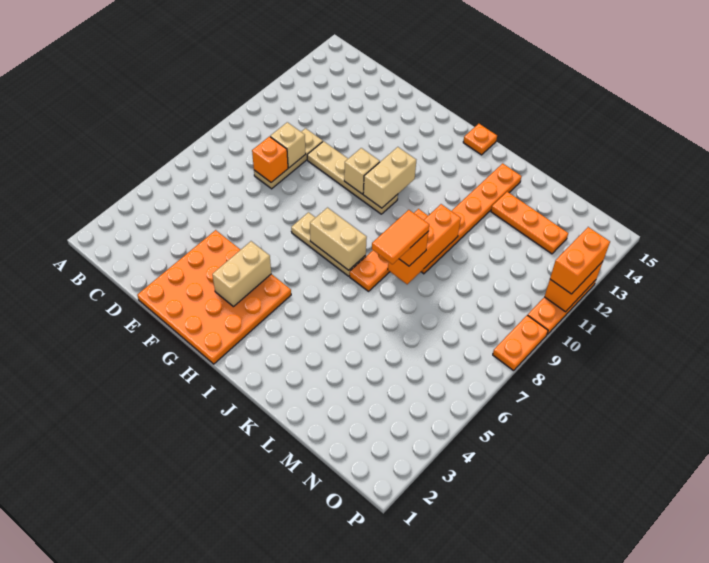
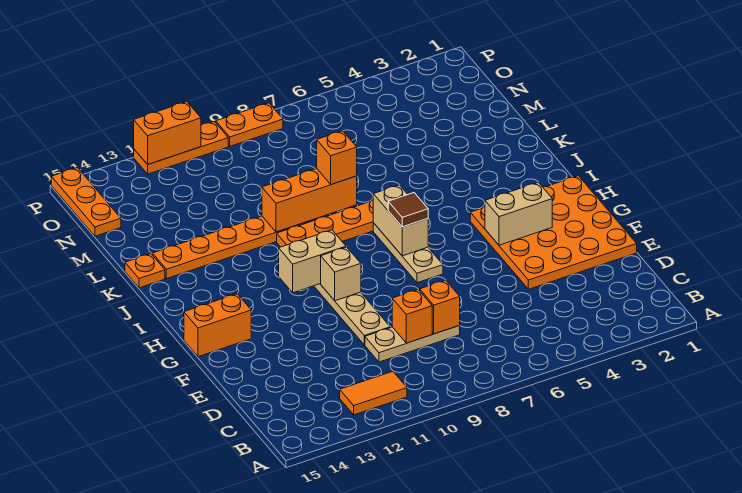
tan brick D9 level 2 -> orange brick D9 level 2
none -> brown tile H7 level 3
orange plate I15 level 1 -> orange plate K15 level 1
orange tile K7:K8 level 4 -> orange tile B11:B12 level 1
orange plate L13:N13 level 1 -> orange plate N15:P15 level 1
orange brick P11:P12 level 3 -> orange brick G14:G15 level 1

